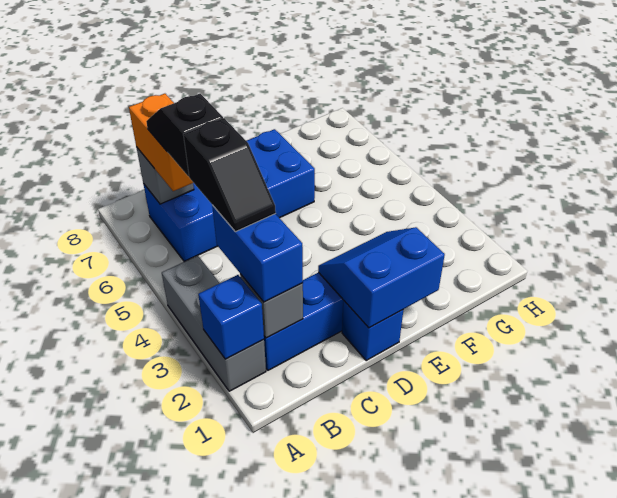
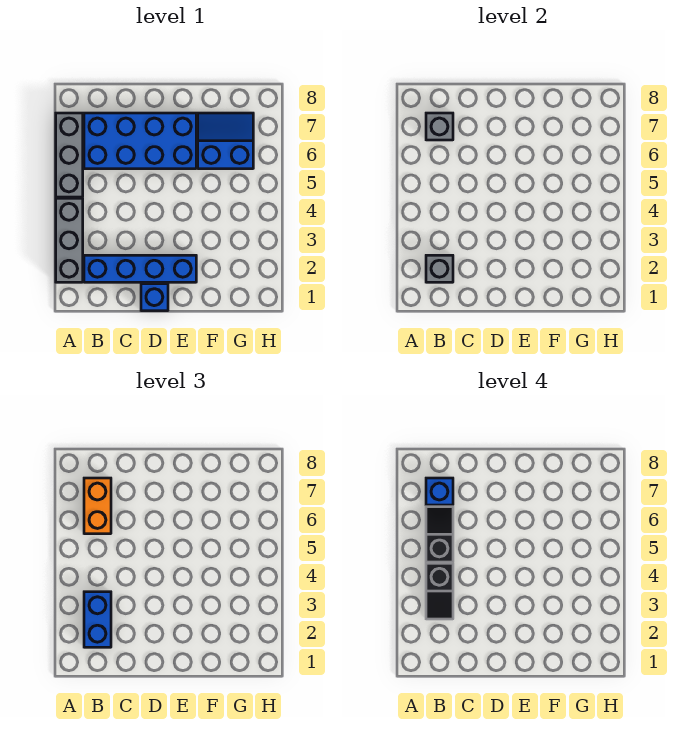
blue brick A2 level 2 -> blue brick B7 level 4
none -> grey brick A5:A7 level 1
blue slope D1:E2 level 2 top 1 -> blue slope F6:G7 level 1 top 6

